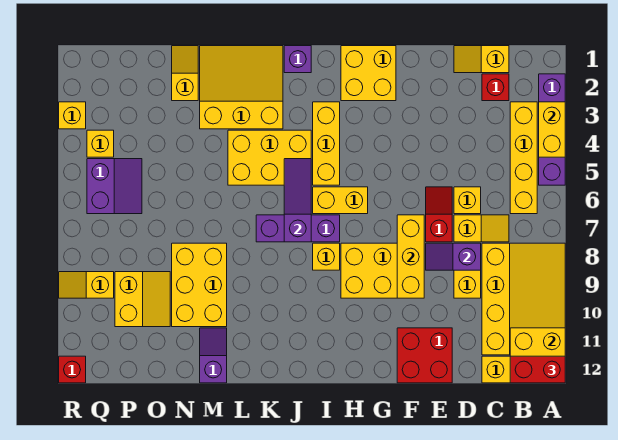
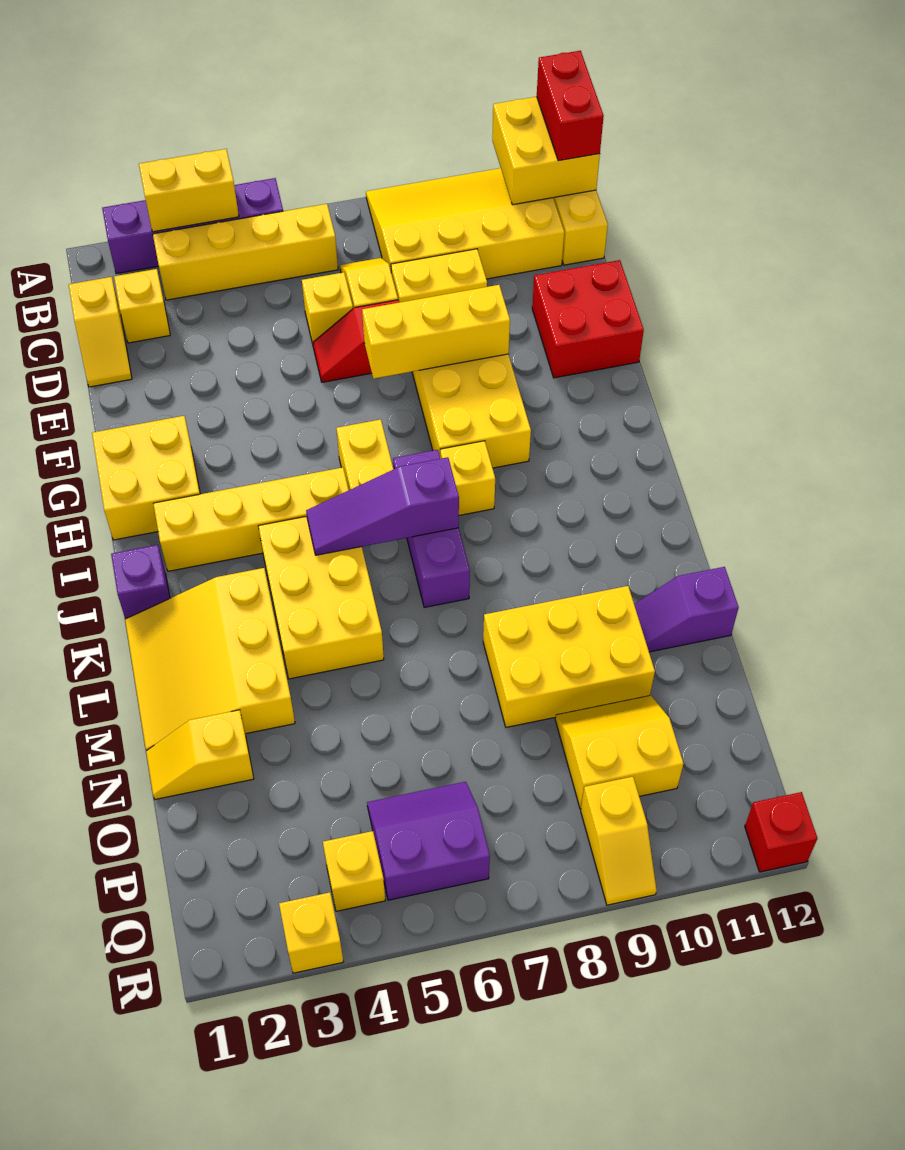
red brick C2 level 1 -> yellow brick C2 level 1
purple slope D8:E8 level 2 top D -> none
yellow brick I3:I5 level 1 -> yellow brick I2:I5 level 1

